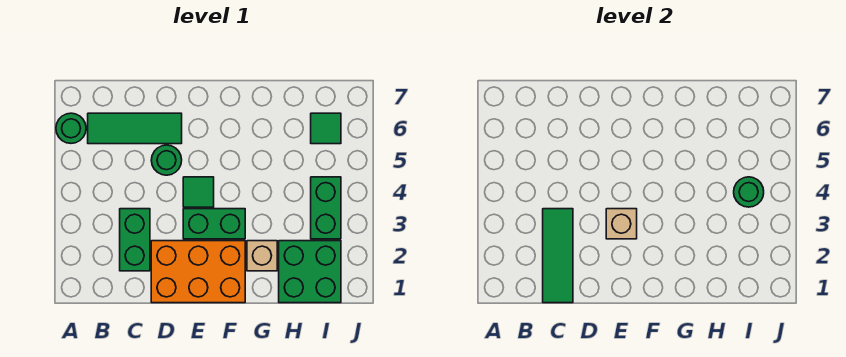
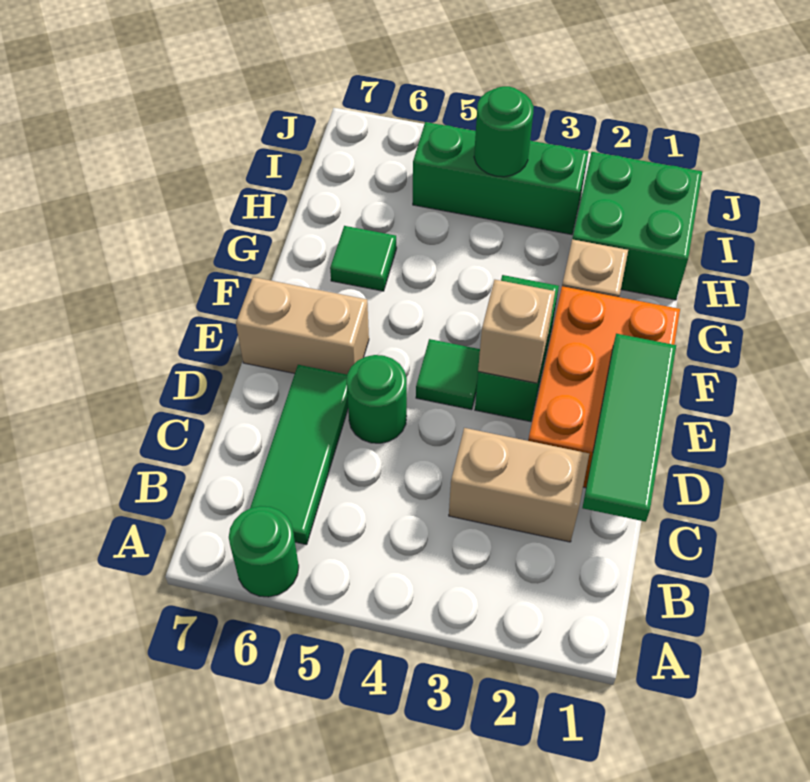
green tile C1:C3 level 2 -> green tile C1:E1 level 2
green brick C2:C3 level 1 -> tan brick C2:C3 level 1
none -> tan brick E6:E7 level 1
green brick I3:I4 level 1 -> green brick I3:I5 level 1
green tile I6 level 1 -> green tile G6 level 1

